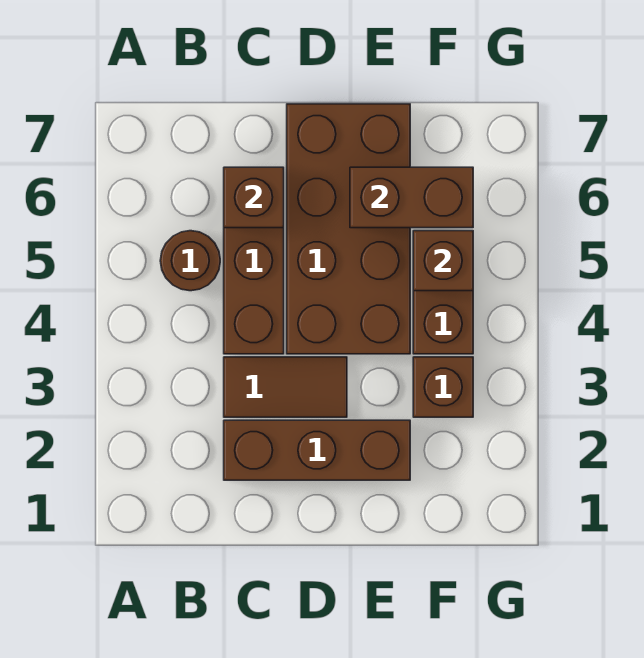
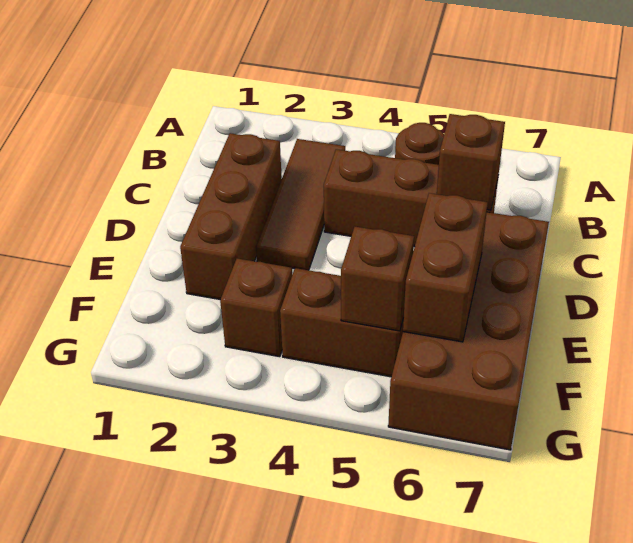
brown tile C3:D3 level 1 -> brown tile B3:D3 level 1
brown brick D4:E7 level 1 -> brown brick D6:G7 level 1

